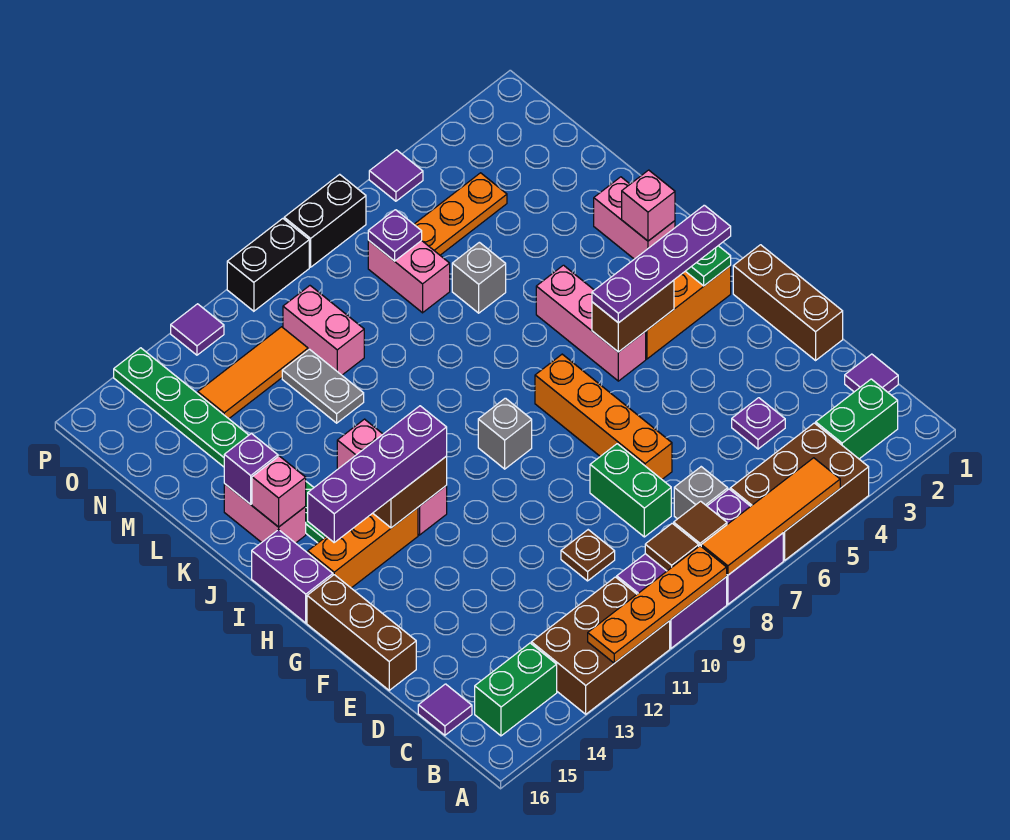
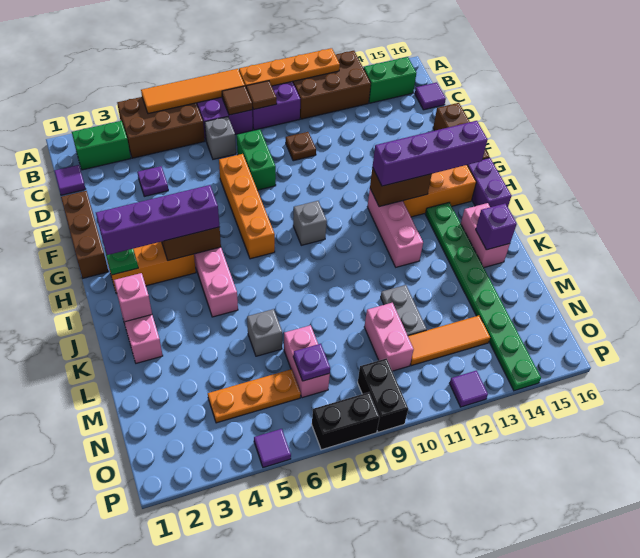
purple plate H2:H5 level 3 -> purple brick H2:H5 level 3
pink brick J15 level 2 -> none
black brick P9:P10 level 1 -> black brick O9:P9 level 1

